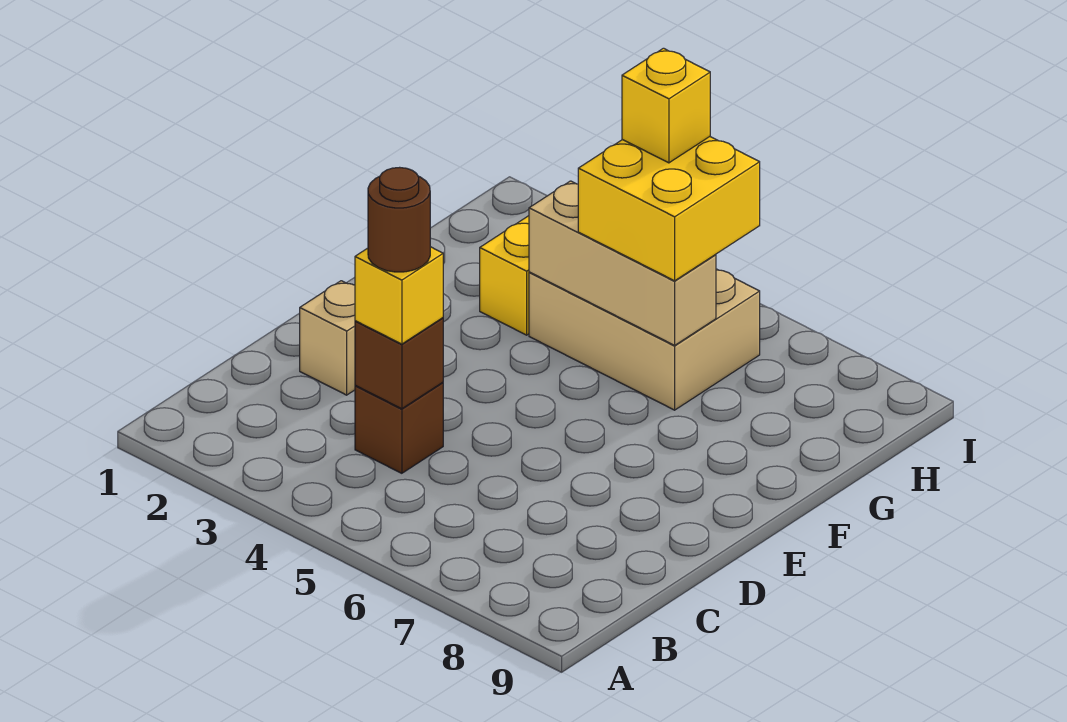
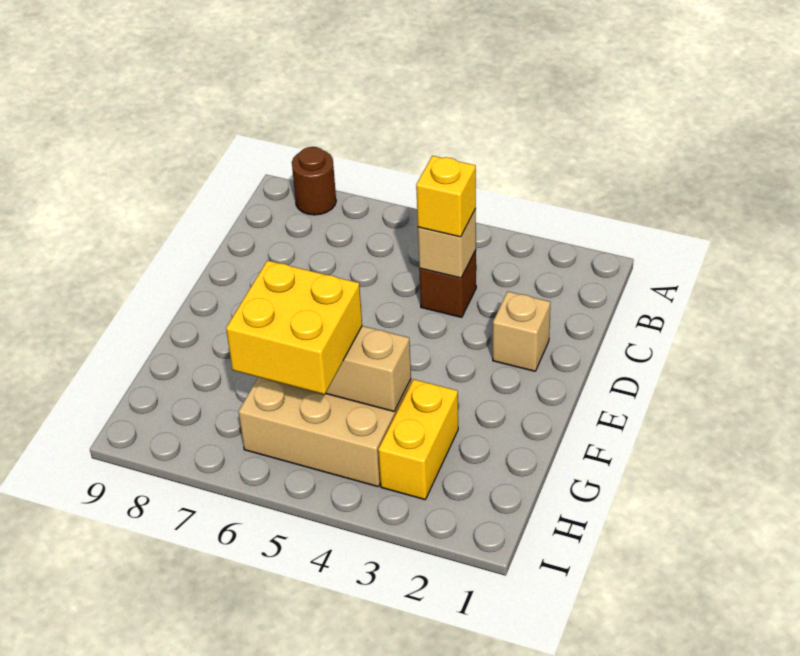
brown brick C4 level 2 -> tan brick C4 level 2
brown round brick C4 level 4 -> brown round brick A8 level 1
yellow brick H5 level 4 -> none

